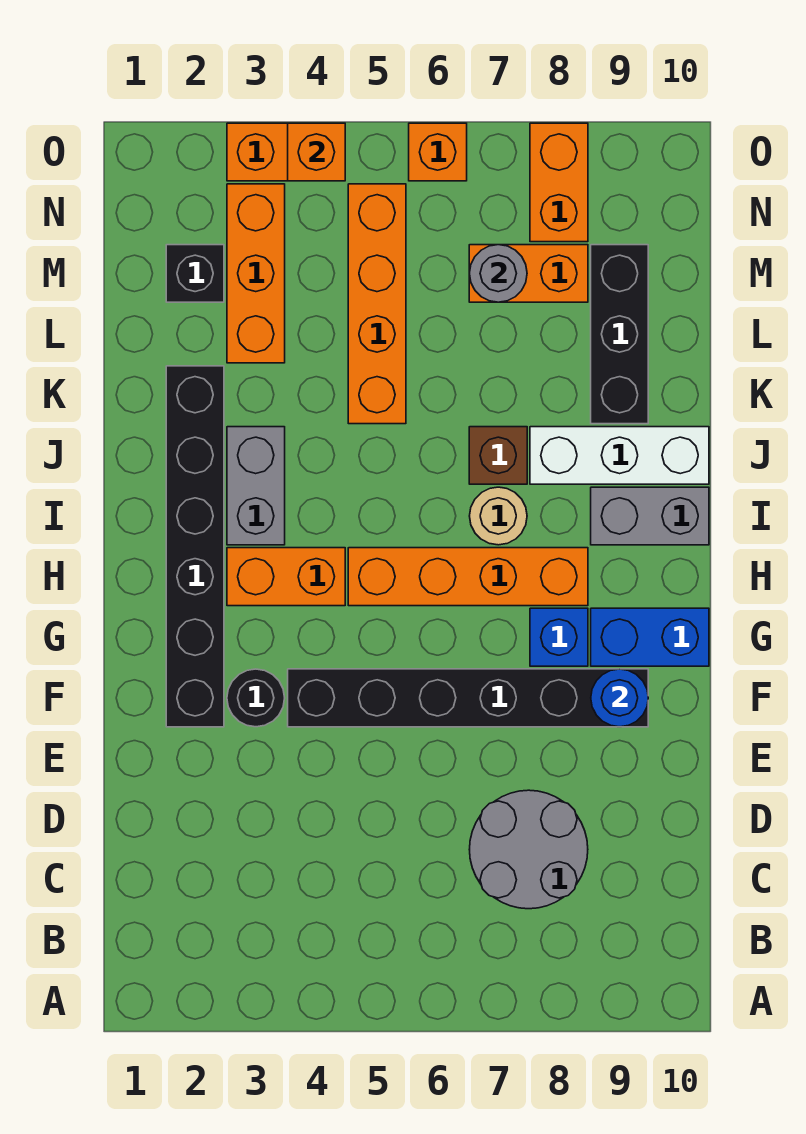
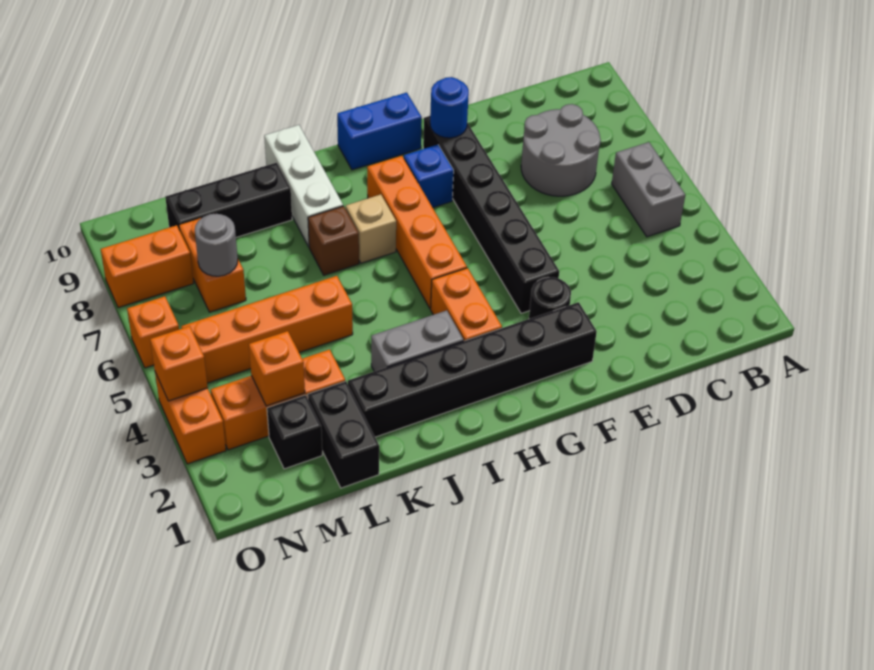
blue brick G9:G10 level 1 -> blue brick G10:H10 level 1
tan round brick I7 level 1 -> tan brick I7 level 1
grey brick I9:I10 level 1 -> grey brick B5:B6 level 1
none -> black brick L1:L2 level 1
none -> orange brick M3 level 2

